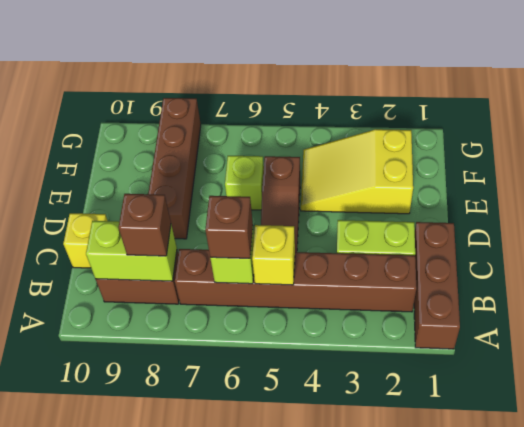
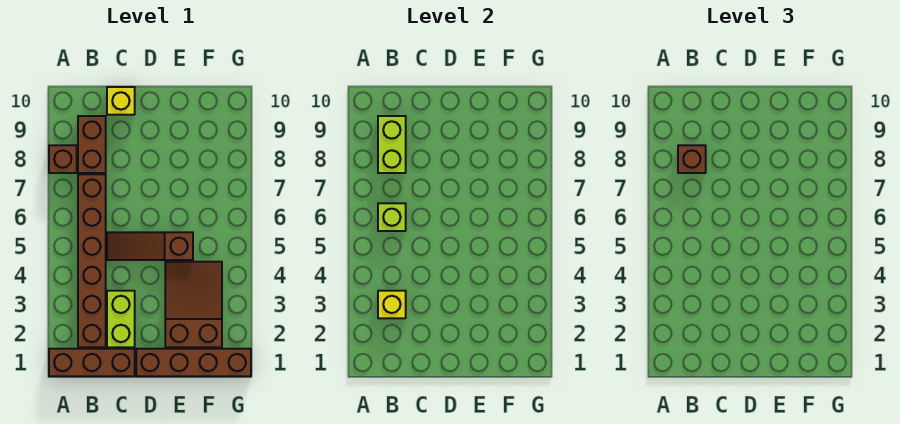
yellow brick B5 level 2 -> yellow brick B3 level 2
brown brick B6 level 3 -> brown brick A8 level 1
brown brick D8:G8 level 1 -> brown brick D1:G1 level 1
yellow slope E2:F4 level 1 top 2 -> brown slope E2:F4 level 1 top 2
lime brick E6 level 1 -> none

